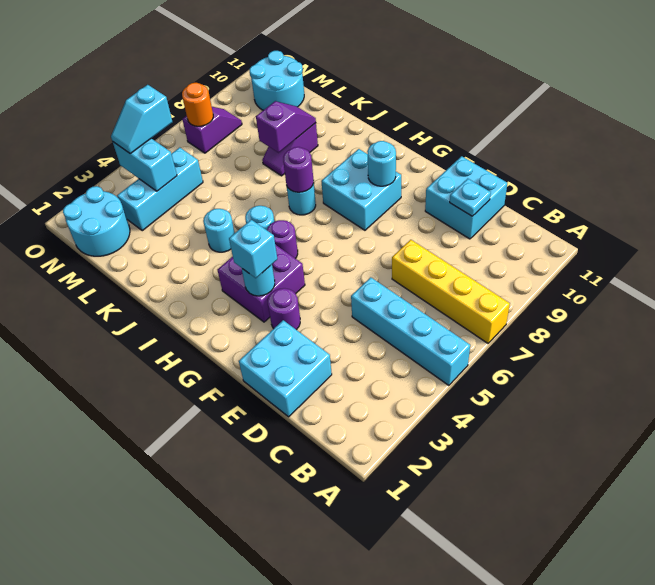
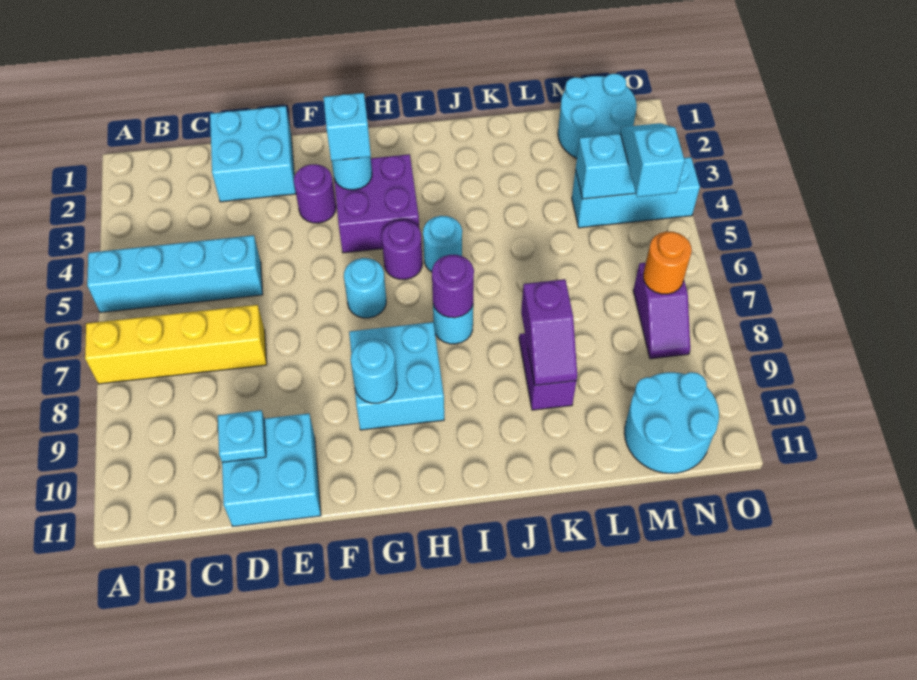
cyan round brick J4 level 1 -> cyan round brick G6 level 1
cyan brick M3:M5 level 1 -> cyan brick M4:O4 level 1

